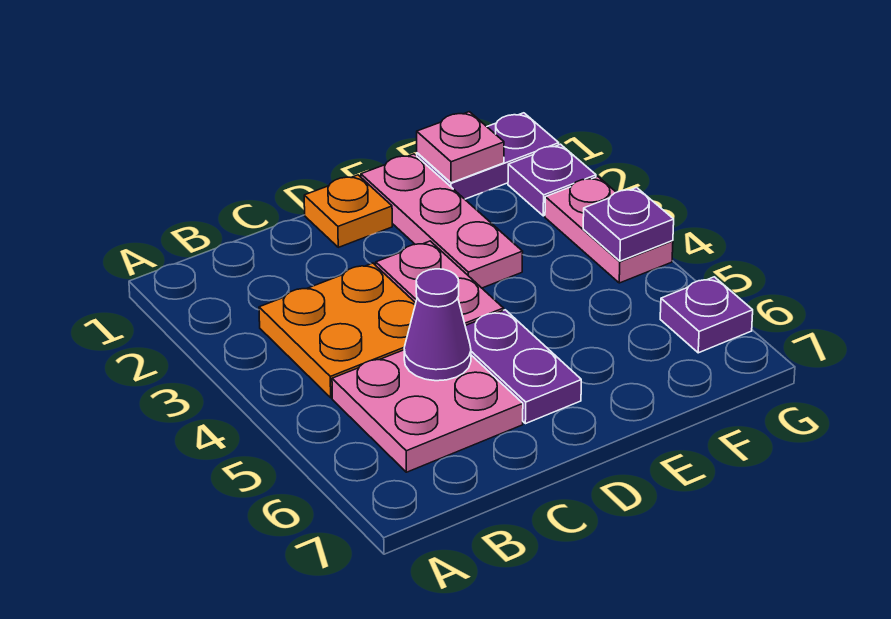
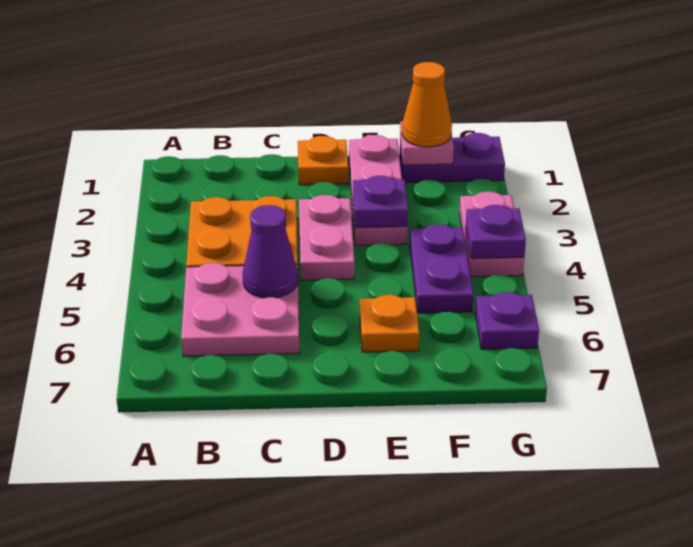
purple plate D5:D6 level 1 -> purple plate F4:F5 level 1
none -> orange plate E6 level 1
none -> orange cone F1 level 3
purple plate G2 level 1 -> purple plate E3 level 2

